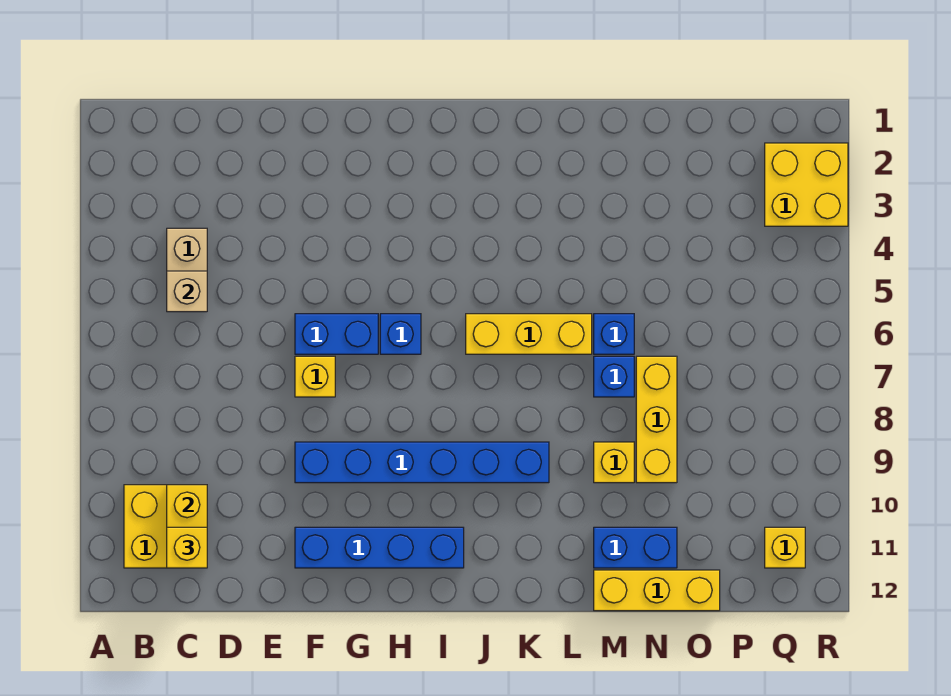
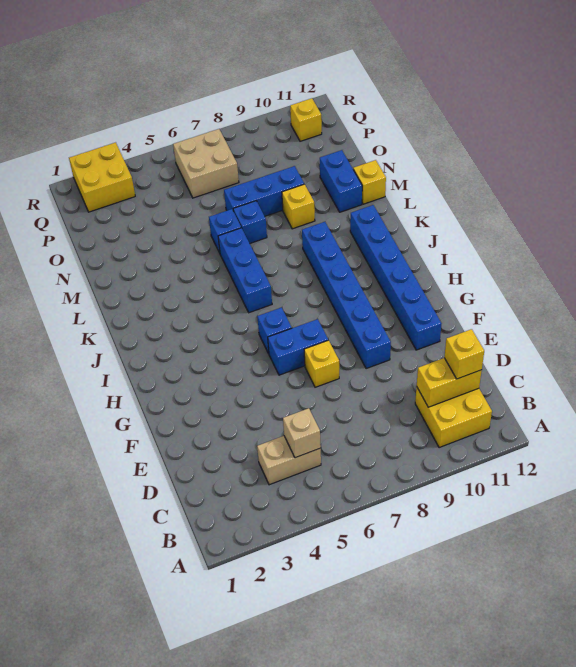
blue brick F6:G6 level 1 -> blue brick G6:G7 level 1
blue brick F11:I11 level 1 -> blue brick F11:K11 level 1
yellow brick J6:L6 level 1 -> blue brick J6:L6 level 1
yellow brick M12:O12 level 1 -> yellow brick M12 level 1
yellow brick N7:N9 level 1 -> blue brick N7:N9 level 1
none -> tan brick P6:Q7 level 1

